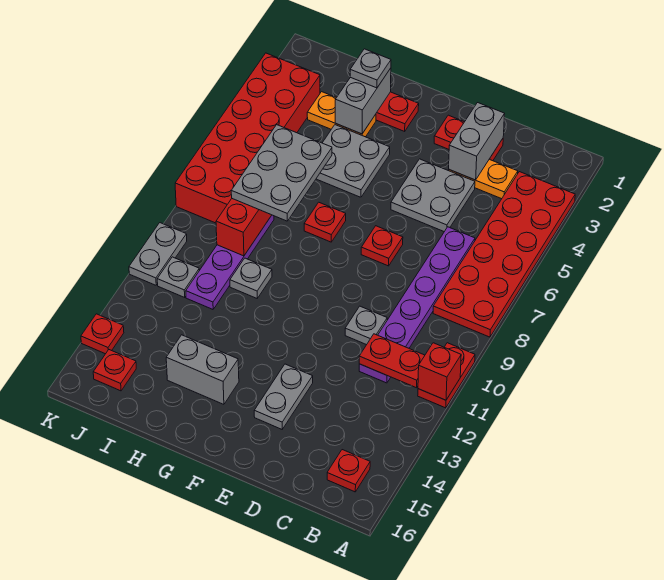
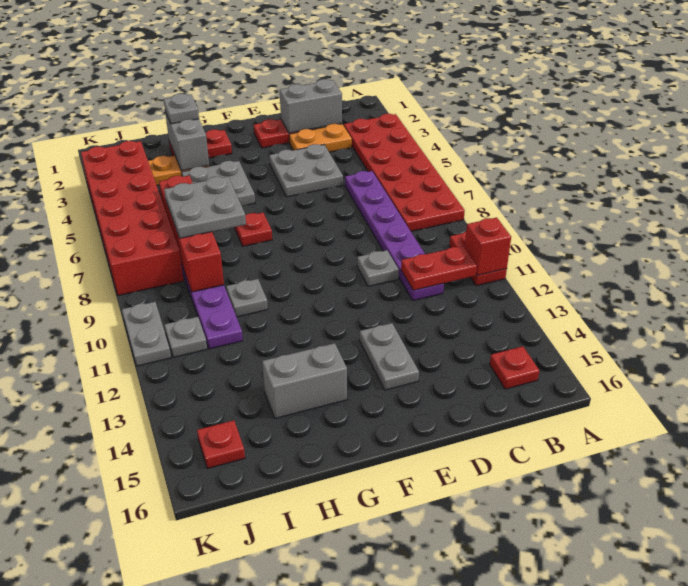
grey brick D2:D3 level 2 -> grey brick C2:D2 level 2
red plate E7 level 1 -> none
grey plate H6:I8 level 3 -> grey plate H7:I8 level 3
red plate K14 level 1 -> none

